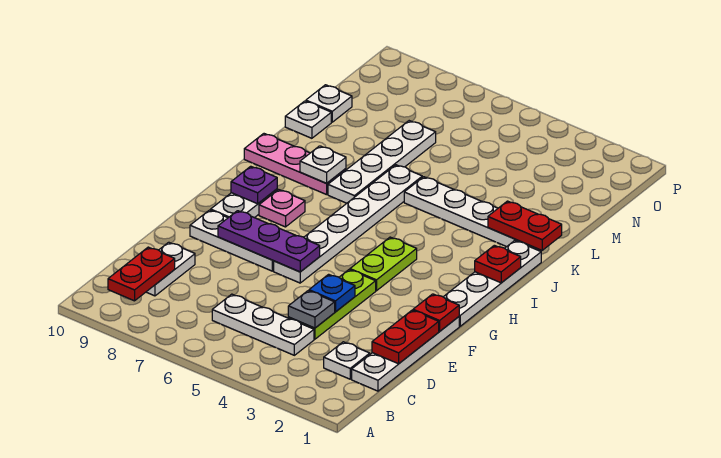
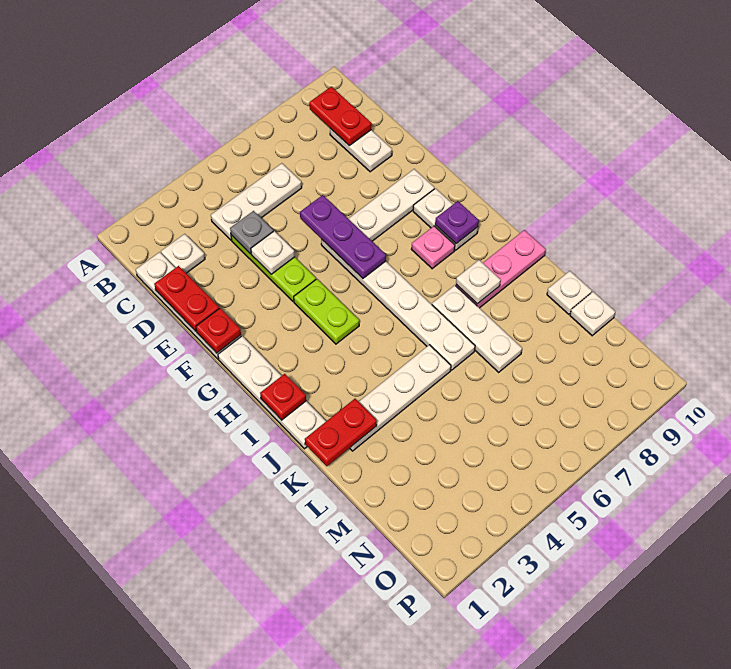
blue plate E4 level 2 -> white plate E4 level 2
purple plate F6:F8 level 2 -> purple plate E6:G6 level 2
white plate J7:M7 level 1 -> white plate J7:L7 level 1

